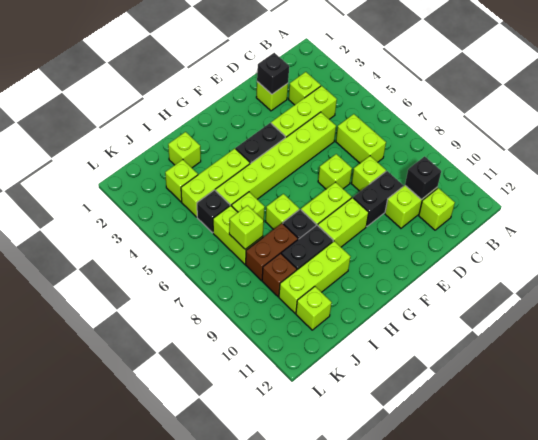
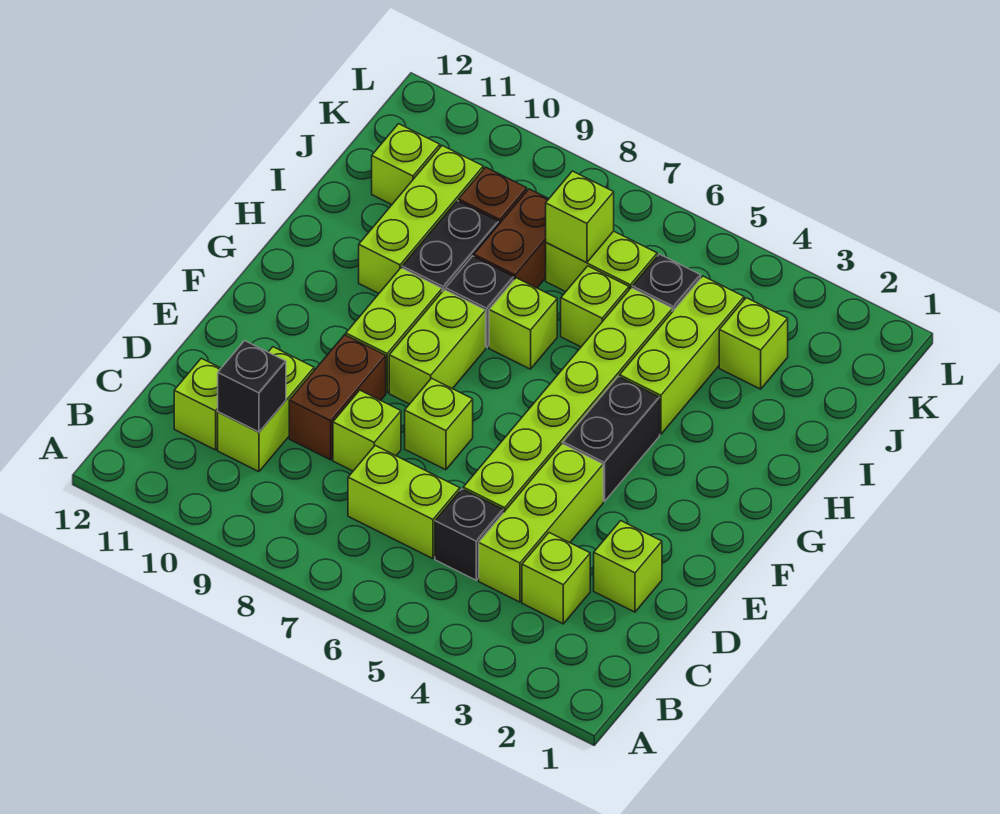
black brick D2 level 2 -> black brick C5 level 1
black brick D9:E9 level 1 -> brown brick D9:E9 level 1
lime brick I2 level 1 -> none

